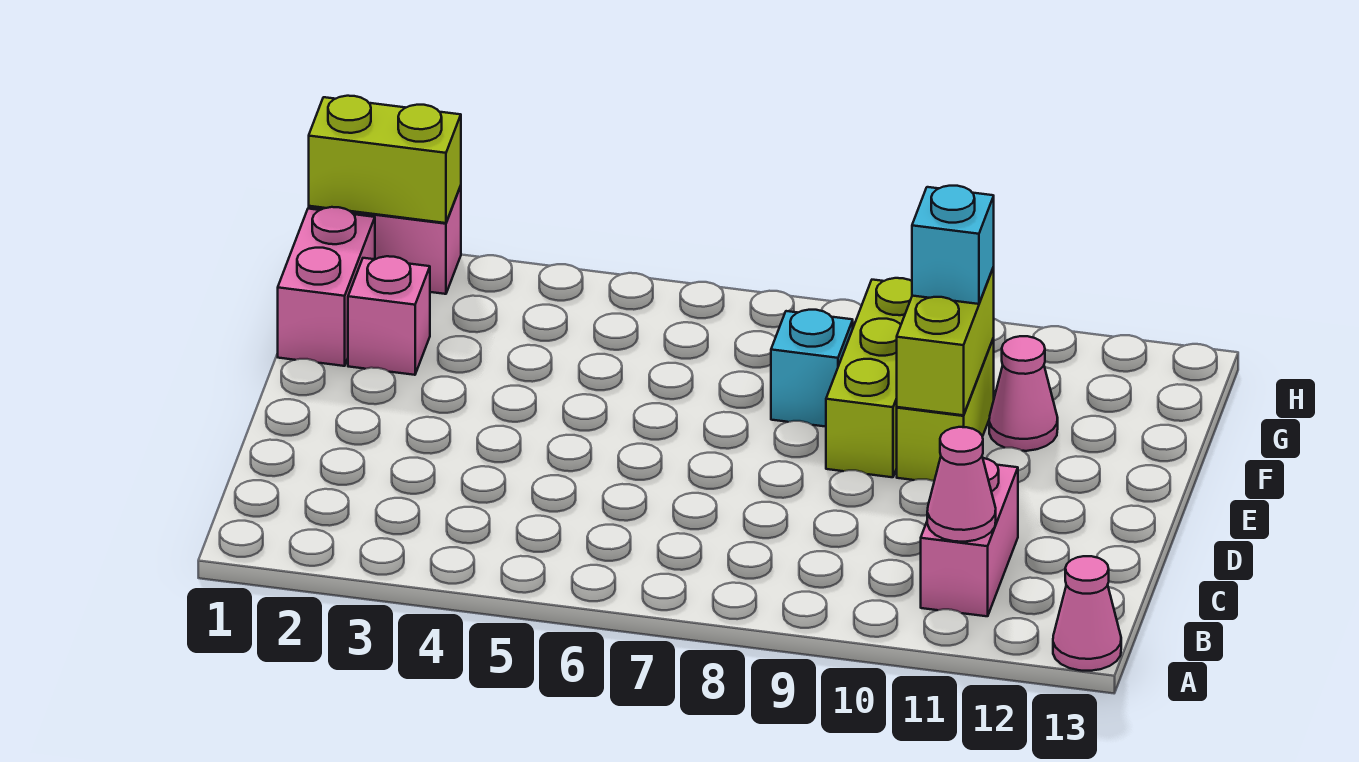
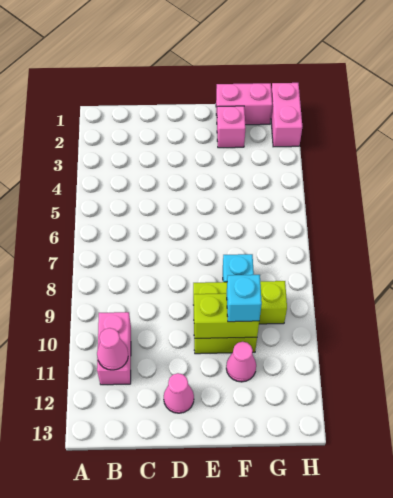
pink cone A13 level 1 -> pink cone D12 level 1
pink brick B11:C11 level 1 -> pink brick B10:B11 level 1
lime brick H1:H2 level 2 -> none

